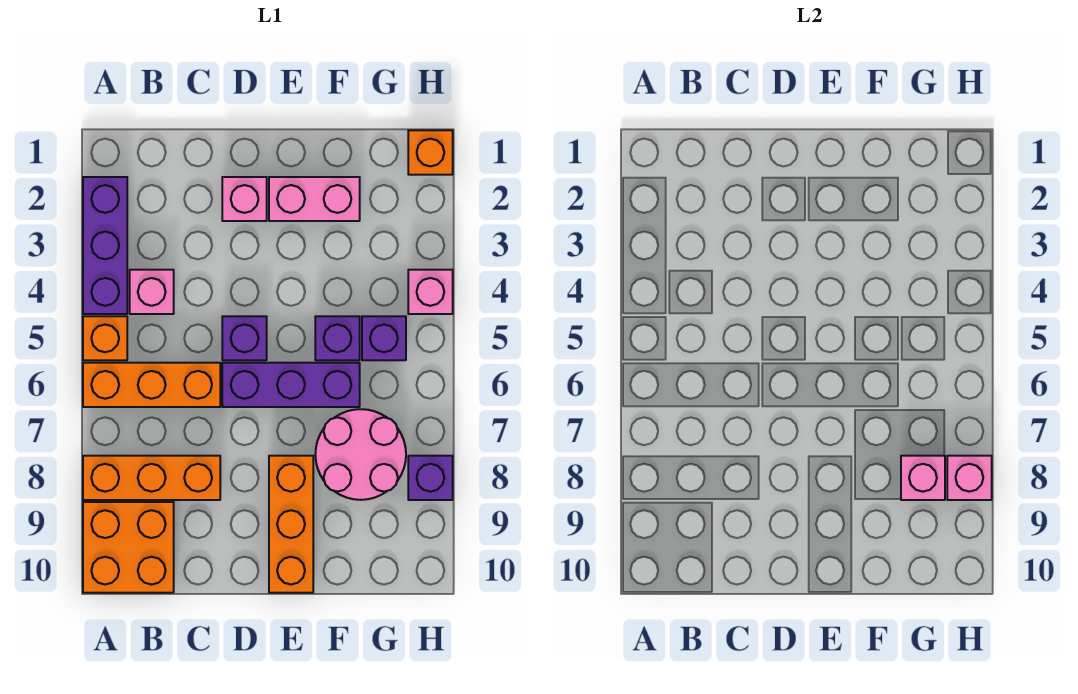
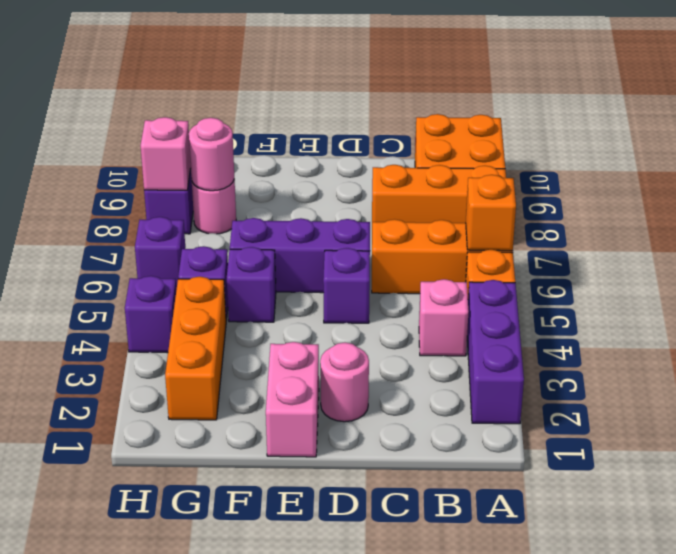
pink brick D2 level 1 -> pink round brick D2 level 1
pink brick E2:F2 level 1 -> pink brick E1:E2 level 1
orange brick E8:E10 level 1 -> orange brick G2:G4 level 1
pink round brick F7:G8 level 1 -> pink round brick G8 level 1
pink brick G8 level 2 -> pink round brick G8 level 2
orange brick H1 level 1 -> orange brick A6 level 2
pink brick H4 level 1 -> purple brick H4 level 1
none -> purple brick H6 level 1

